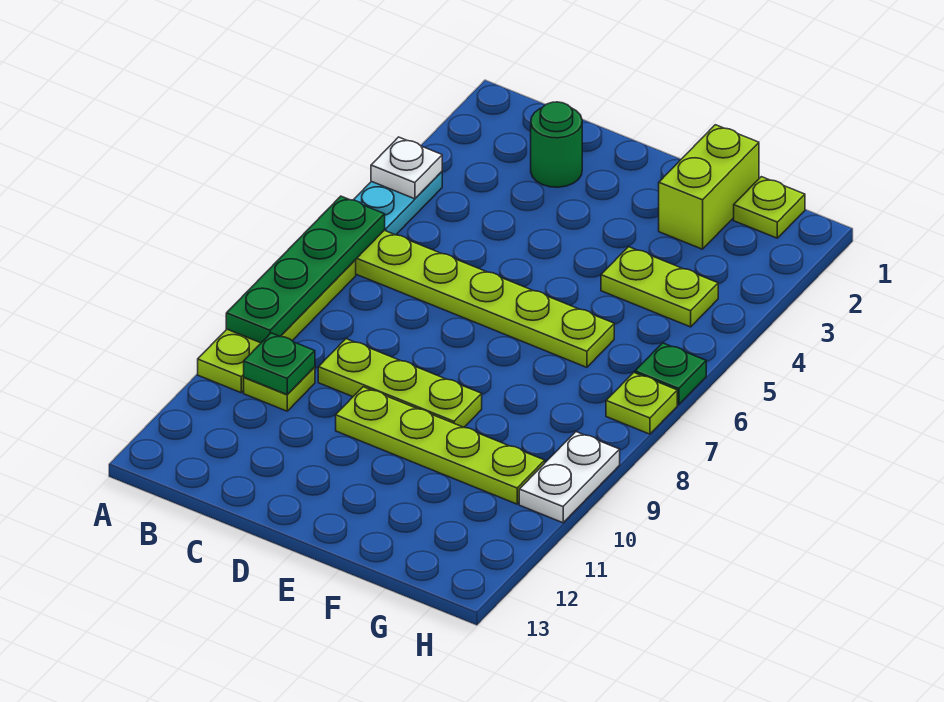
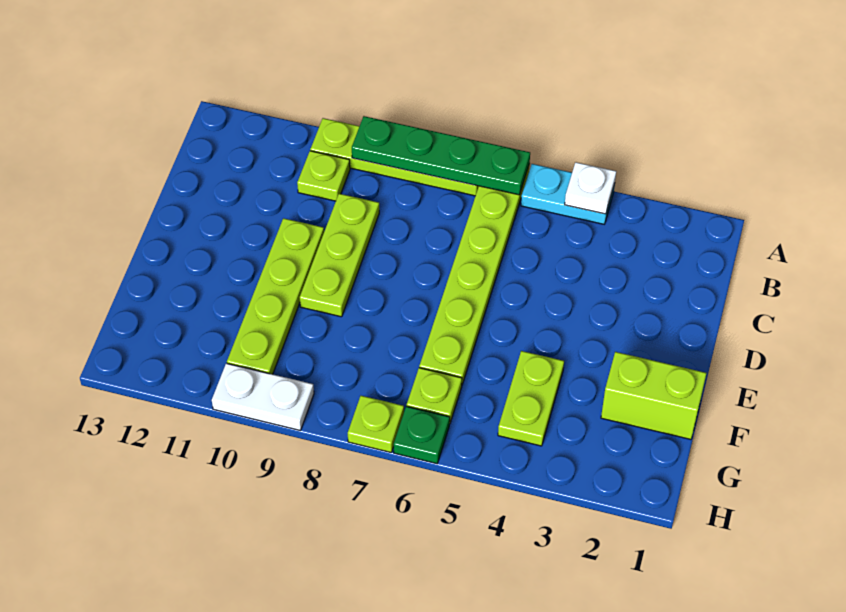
green plate B10 level 2 -> none
green round brick C2 level 1 -> none
lime plate G1 level 1 -> lime plate G6 level 1

